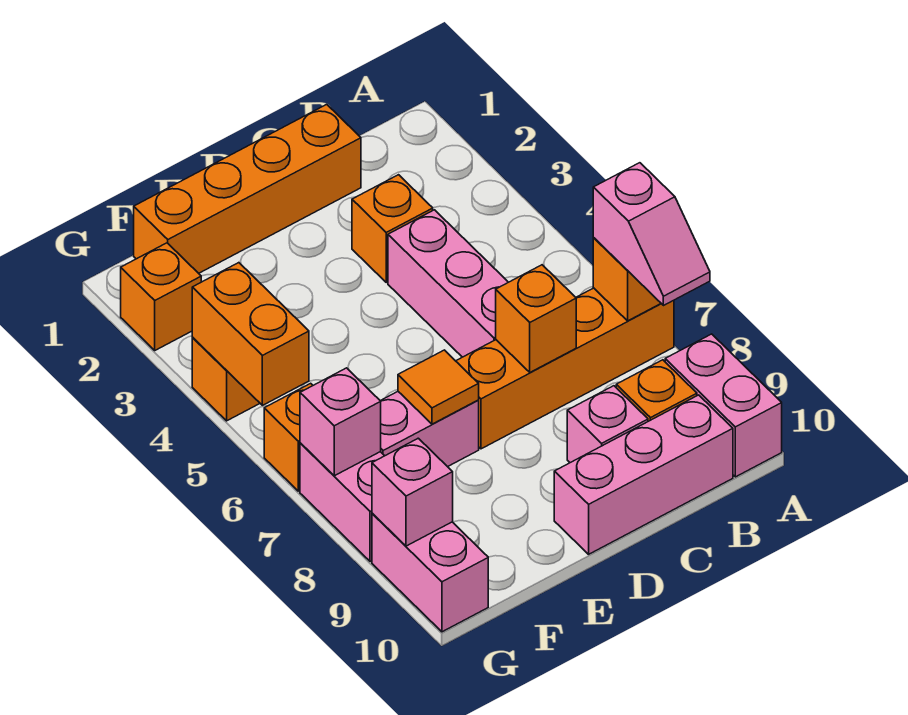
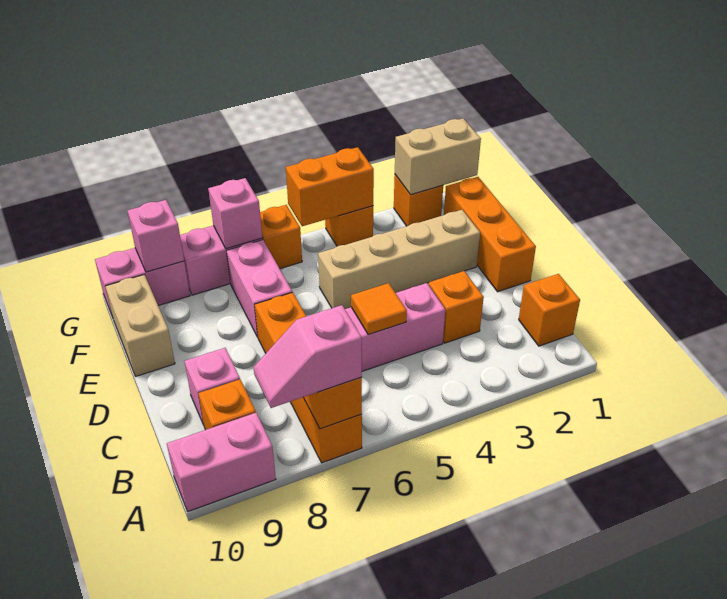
pink brick B10:D10 level 1 -> none
orange brick C1:F1 level 1 -> orange brick D1:F1 level 1
orange brick C7 level 2 -> orange brick B1 level 1
none -> tan brick E2:E5 level 1
orange tile E7 level 2 -> orange tile C5 level 2
none -> tan brick E10:F10 level 1
none -> tan brick G1:G2 level 2

